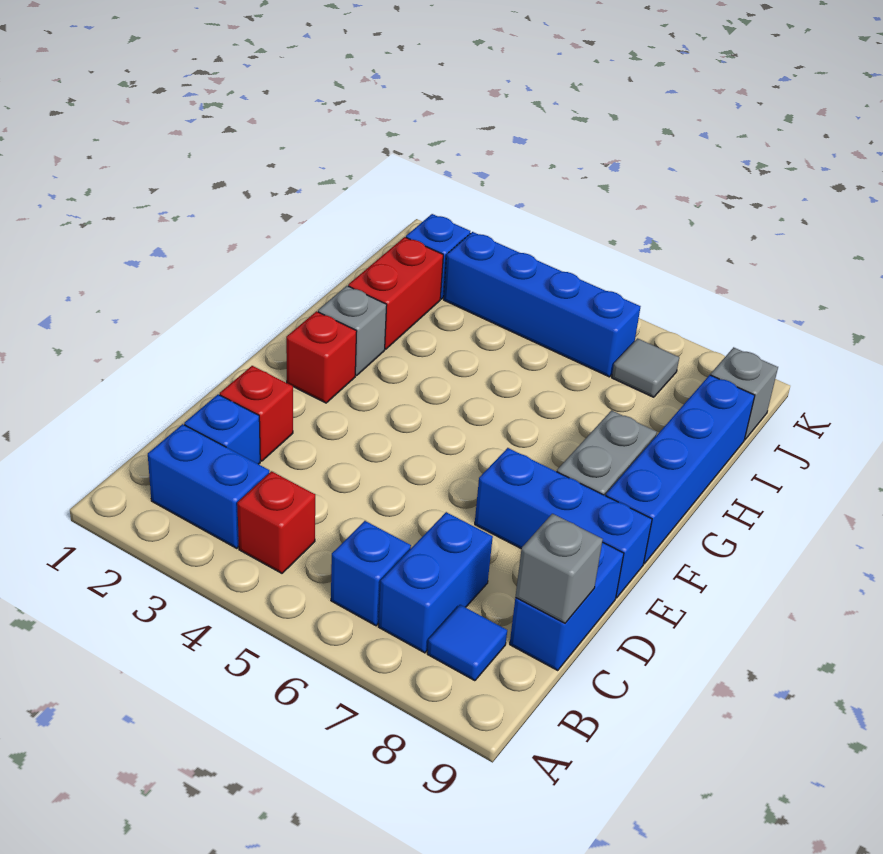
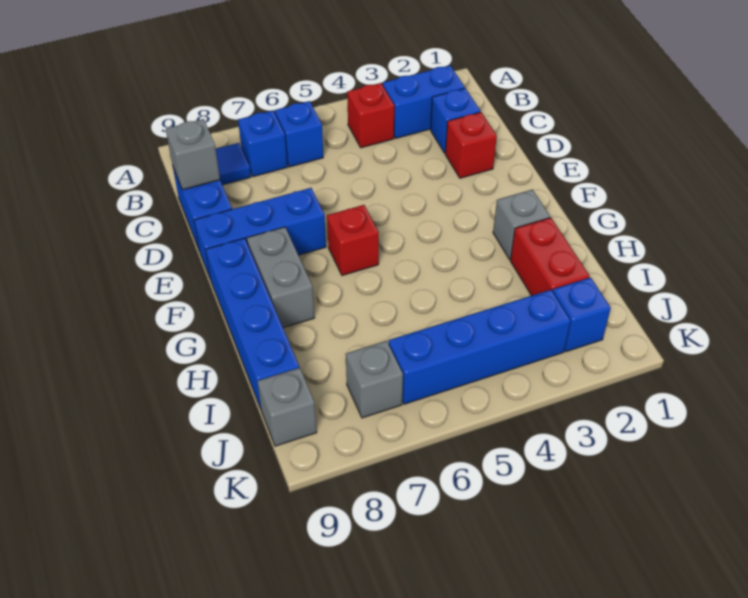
blue brick B7:C7 level 1 -> blue brick B7 level 1
red brick F2 level 1 -> red brick F6 level 1
grey tile J7 level 1 -> grey brick J7 level 1

